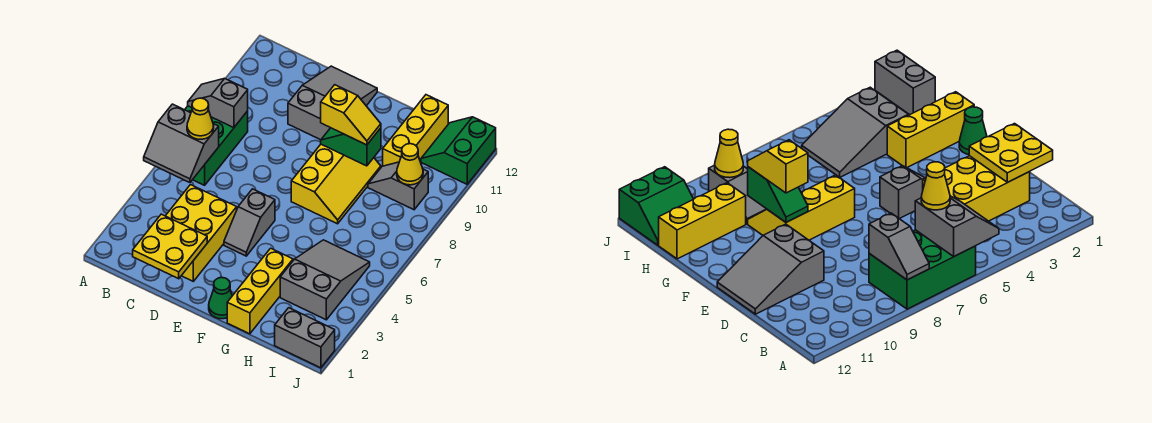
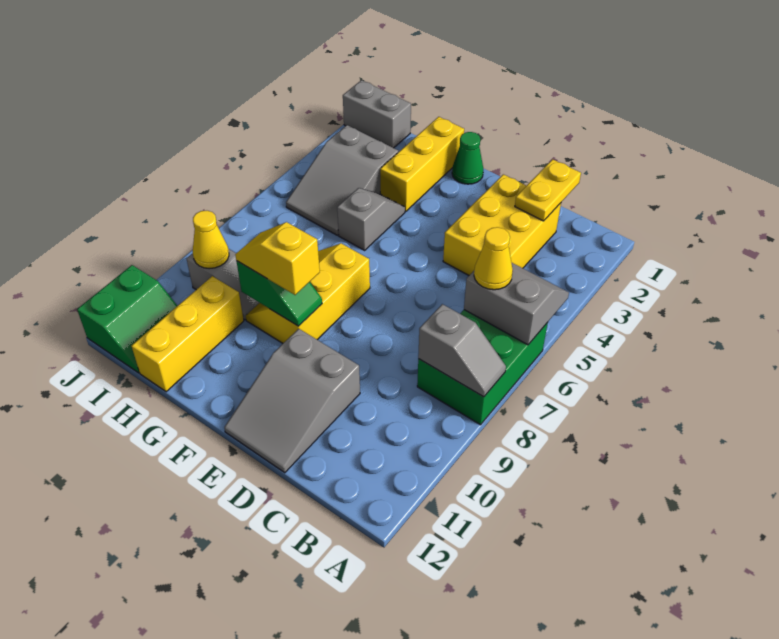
yellow plate C1:D2 level 2 -> yellow plate C1:C2 level 2
grey slope E4:E5 level 1 top 5 -> grey slope G4:G5 level 1 top 5

